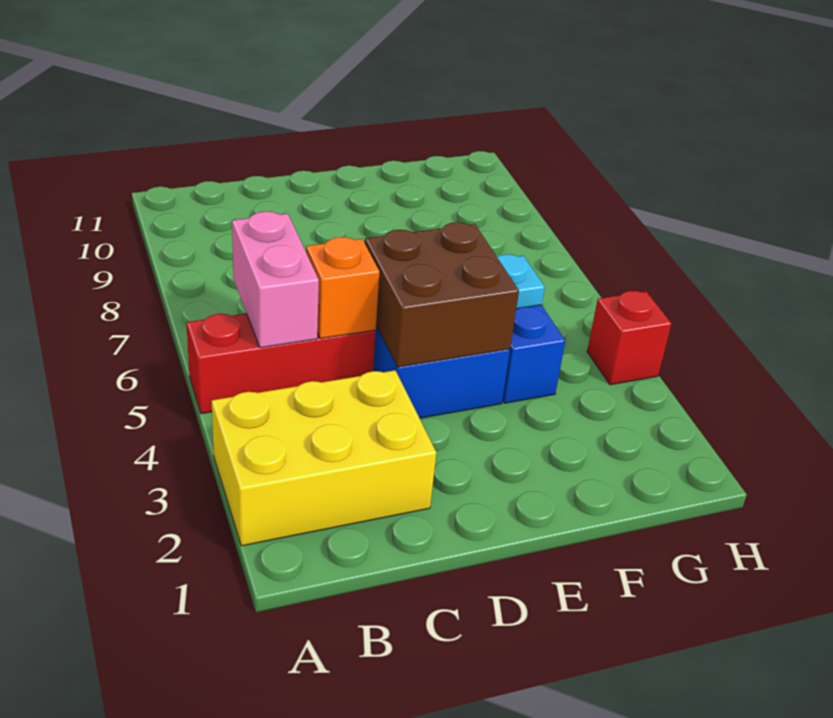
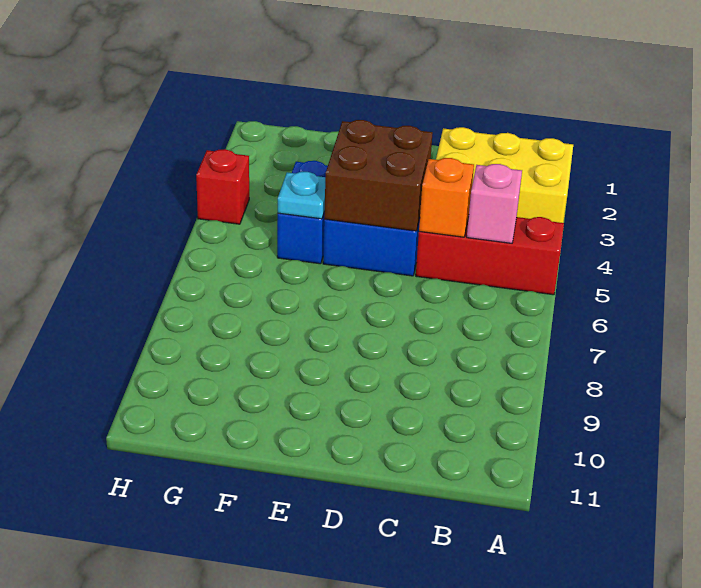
pink brick B5:B6 level 2 -> pink brick B5 level 2

